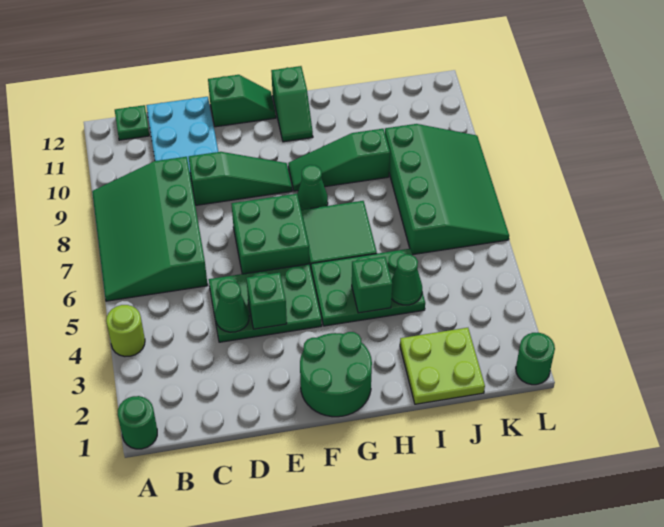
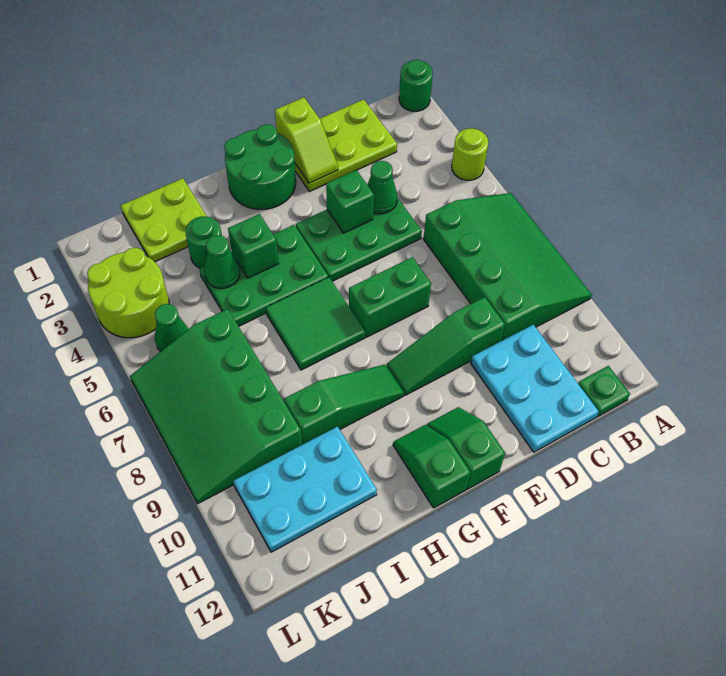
none -> lime plate C1:E2 level 1
none -> lime slope E1:E2 level 2 top 1
green brick E6:F7 level 1 -> green brick E7:F7 level 1
green slope E12:F12 level 1 top E -> green slope F11:F12 level 1 top 12
green cone G8 level 1 -> green cone K5 level 1
none -> cyan plate I10:K11 level 1
none -> lime round brick K3:L4 level 1
green round brick L1 level 1 -> green round brick I3 level 1

